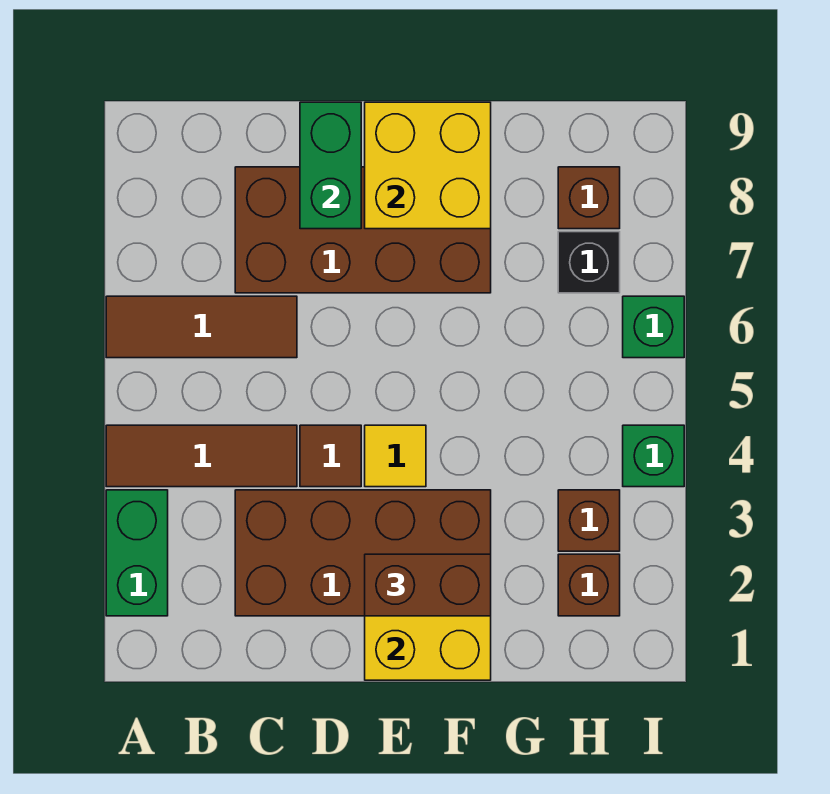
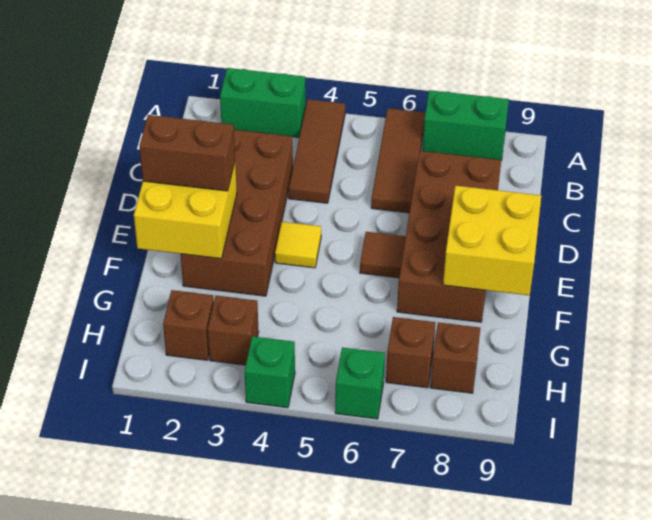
brown tile D4 level 1 -> brown tile E6 level 1
green brick D8:D9 level 2 -> green brick A7:A8 level 1
brown brick E2:F2 level 3 -> brown brick E1:E2 level 3
black brick H7 level 1 -> brown brick H7 level 1

